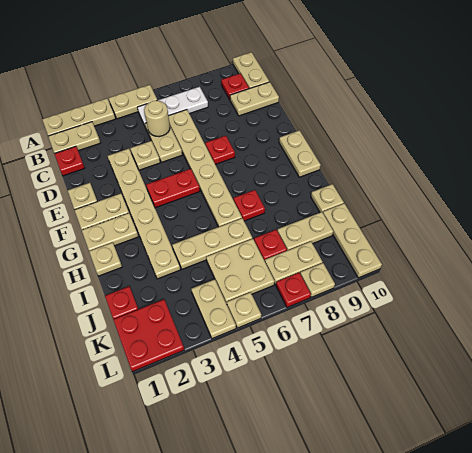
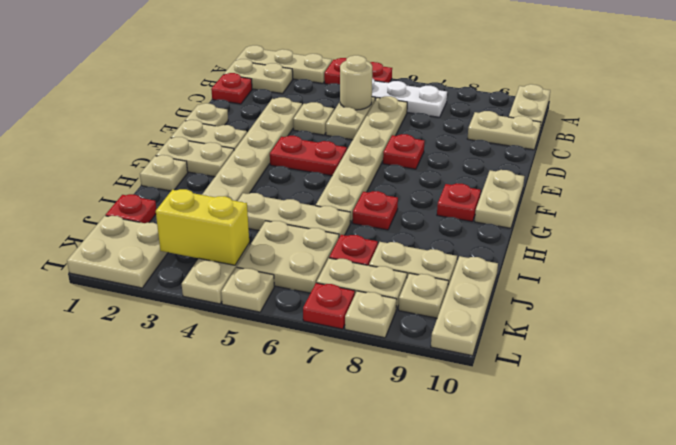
tan plate A4:A5 level 1 -> red plate A4:A5 level 1
red plate B9 level 1 -> red plate G9 level 1
tan plate I10 level 1 -> tan plate K9 level 1
red plate K1:L2 level 1 -> tan plate K1:L2 level 1
none -> yellow brick K3:K4 level 2

